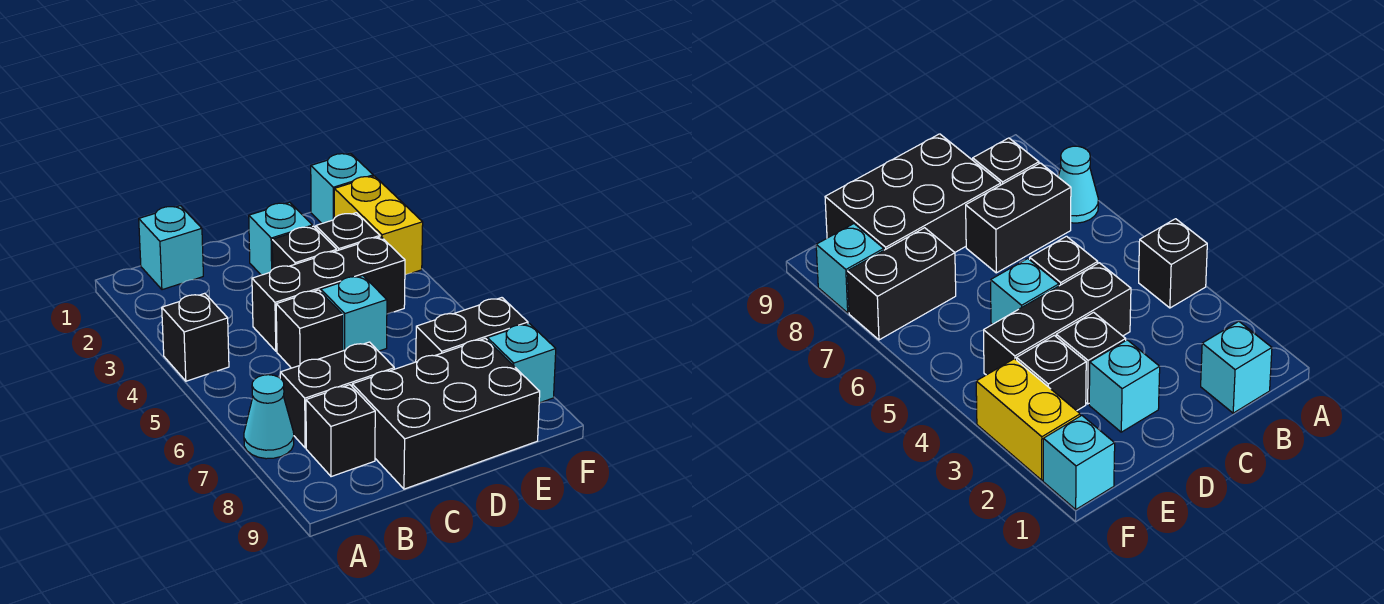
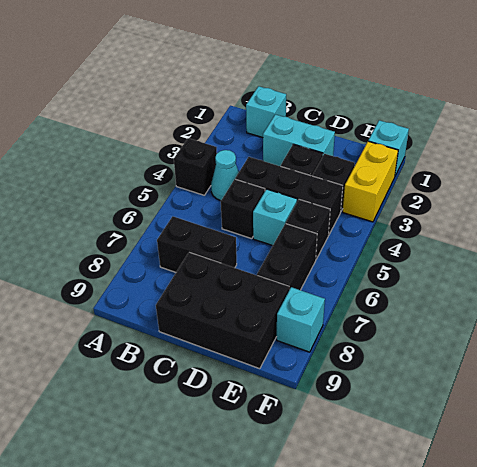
cyan cone A7 level 1 -> cyan cone B4 level 1
black brick B8 level 1 -> black brick E5 level 1
cyan brick D2 level 1 -> cyan brick C2:D2 level 1
black brick E7:F7 level 1 -> black brick E6:E7 level 1

